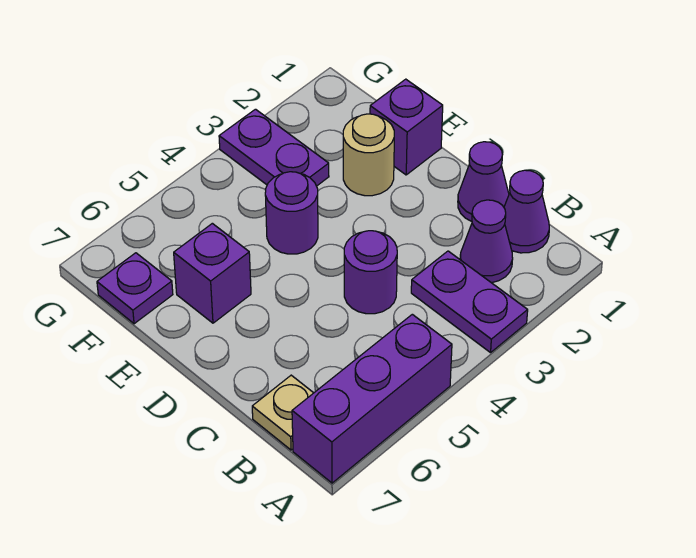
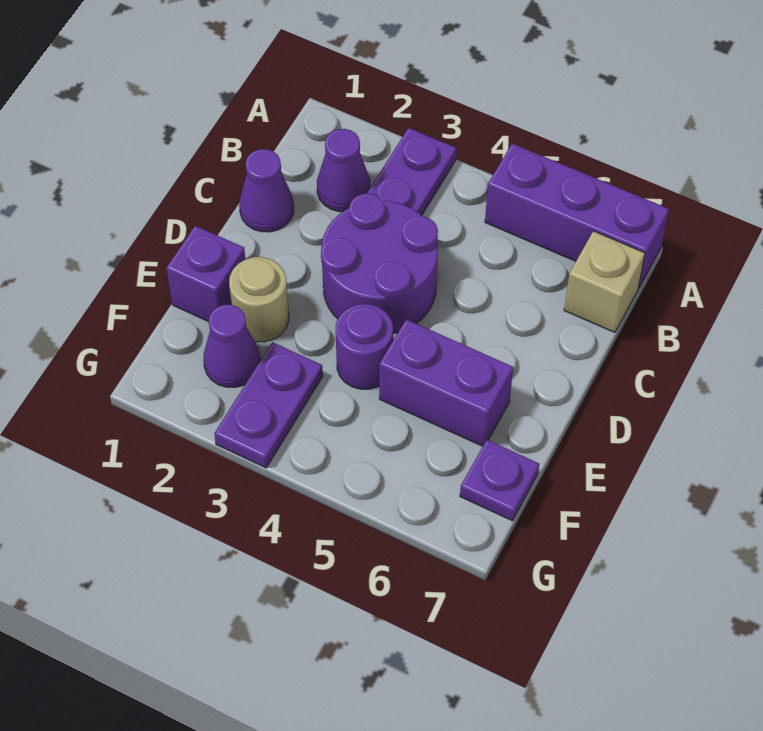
purple cone B1 level 1 -> purple cone F2 level 1
tan plate B7 level 1 -> tan brick B7 level 1
purple round brick C4 level 1 -> purple round brick C3:D4 level 1
purple brick E6 level 1 -> purple brick E5:E6 level 1

